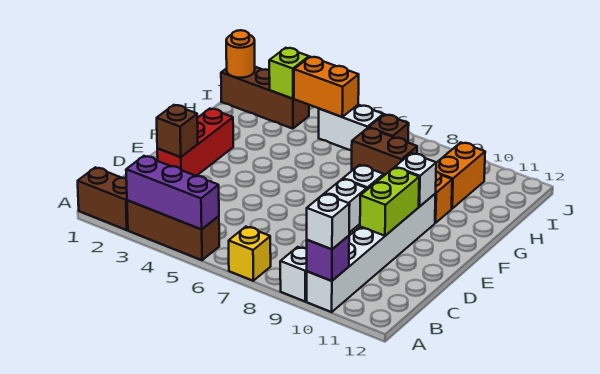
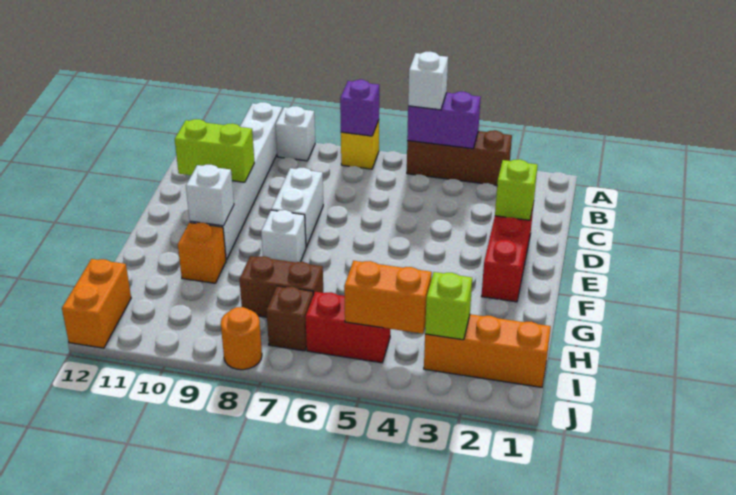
brown brick A1:A2 level 1 -> none
purple brick A3:A5 level 2 -> purple brick A4:A5 level 2
purple brick A10 level 2 -> purple brick A7 level 2
white brick A10 level 3 -> white brick A5 level 3
brown brick D2 level 2 -> lime brick D2 level 2
lime brick D10:E10 level 2 -> lime brick D10:D11 level 2
orange brick H10:I10 level 1 -> orange brick I12:J12 level 1
brown brick I1:I3 level 1 -> orange brick I1:I3 level 1
orange round brick I1 level 2 -> orange round brick J8 level 1
white brick I5:I6 level 1 -> red brick I5:I6 level 1

